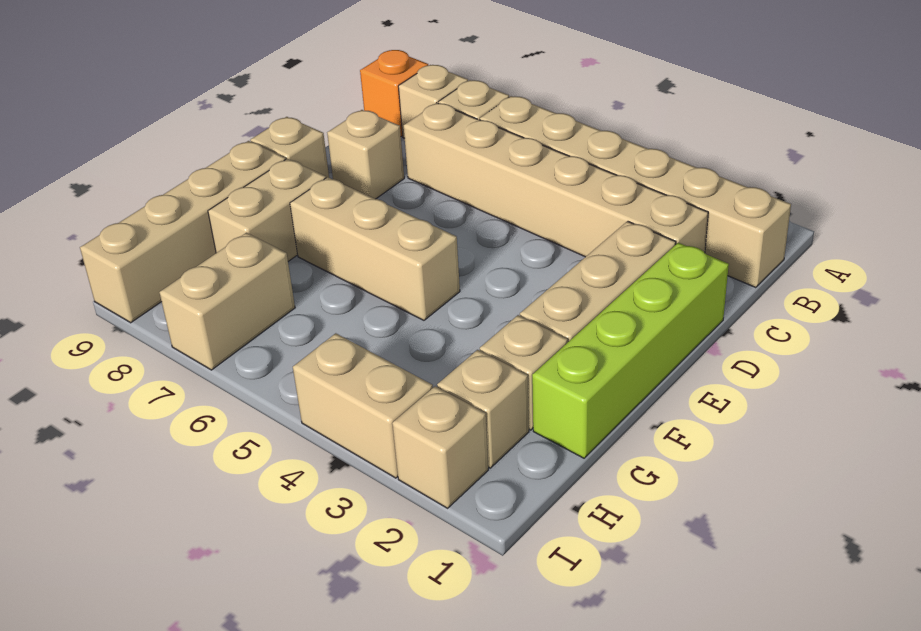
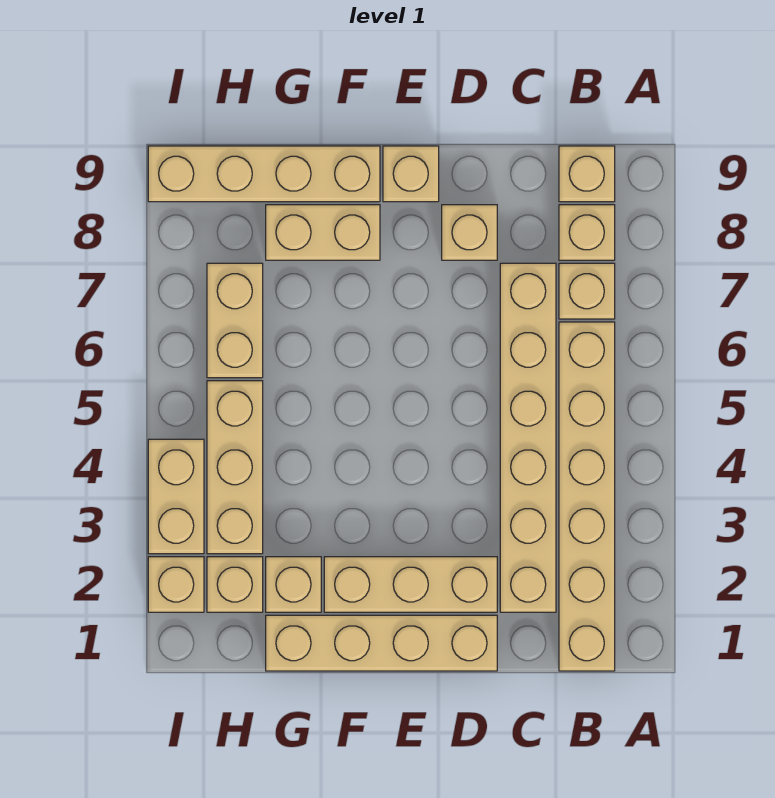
orange brick B9 level 1 -> tan brick B9 level 1
lime brick D1:G1 level 1 -> tan brick D1:G1 level 1
tan brick F5:F7 level 1 -> tan brick H3:H5 level 1
tan brick H7:I7 level 1 -> tan brick H6:H7 level 1

